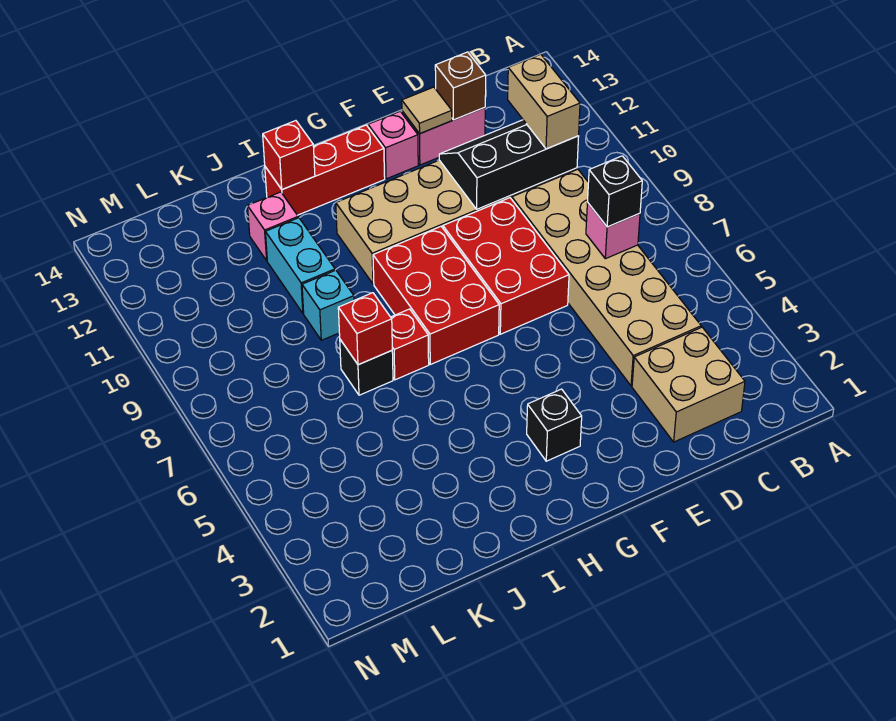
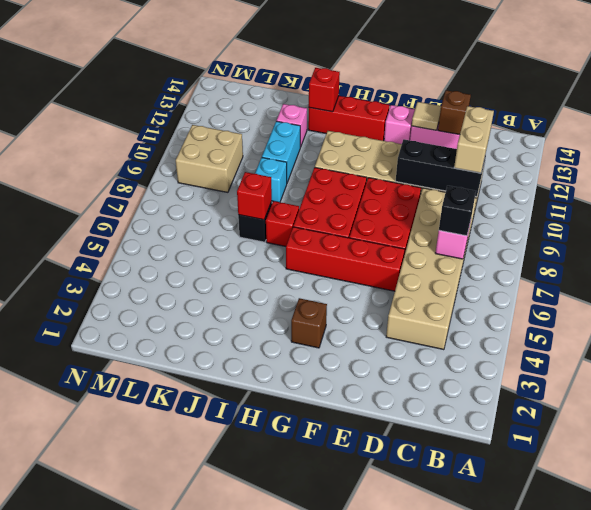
tan brick C2:D3 level 1 -> tan brick L9:M10 level 1
none -> red brick E6:H6 level 1
black brick G3 level 1 -> brown brick G3 level 1

